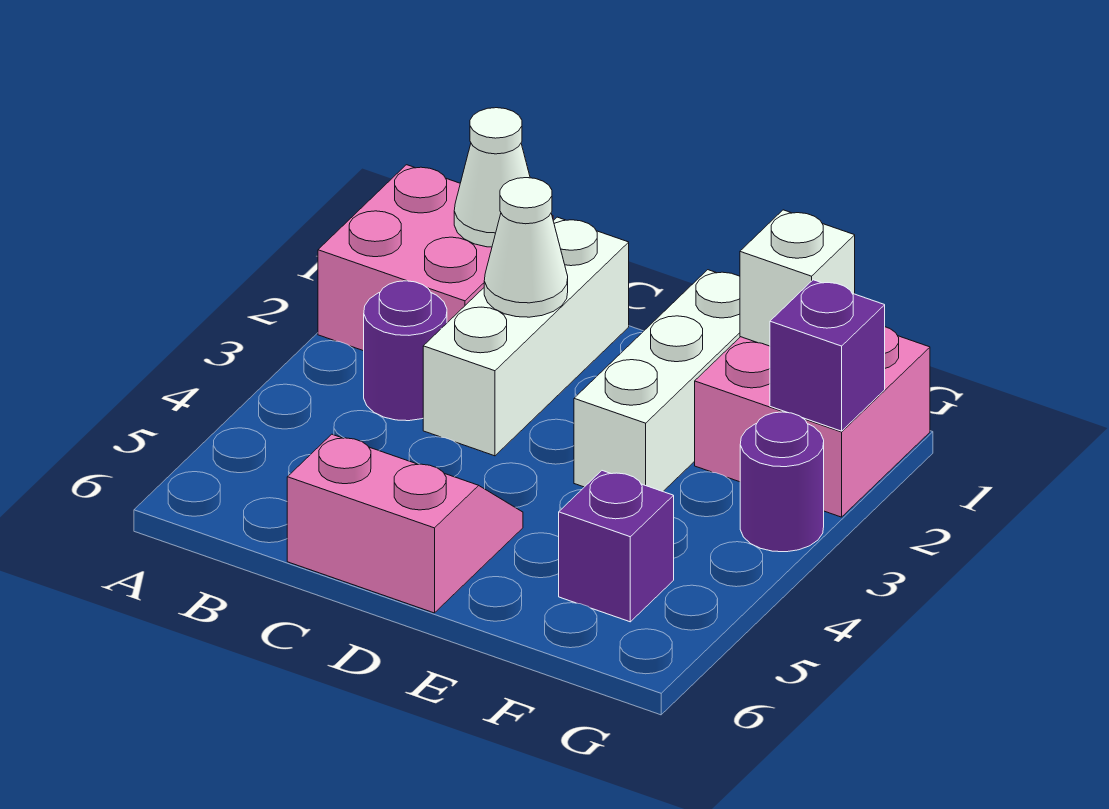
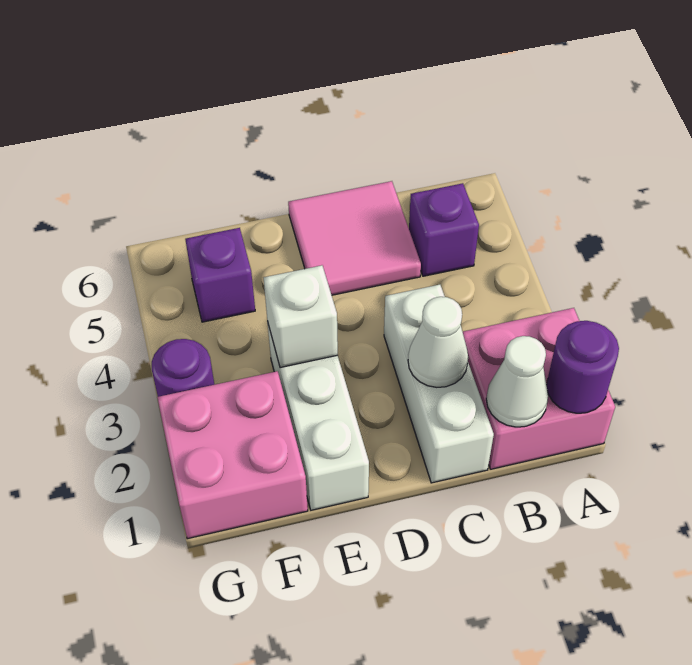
purple round brick B3 level 1 -> purple round brick A1 level 2
pink slope C5:D6 level 1 top 6 -> pink tile C5:D6 level 1
white brick F1 level 2 -> white brick E3 level 2
purple brick G2 level 2 -> purple brick B5 level 1

